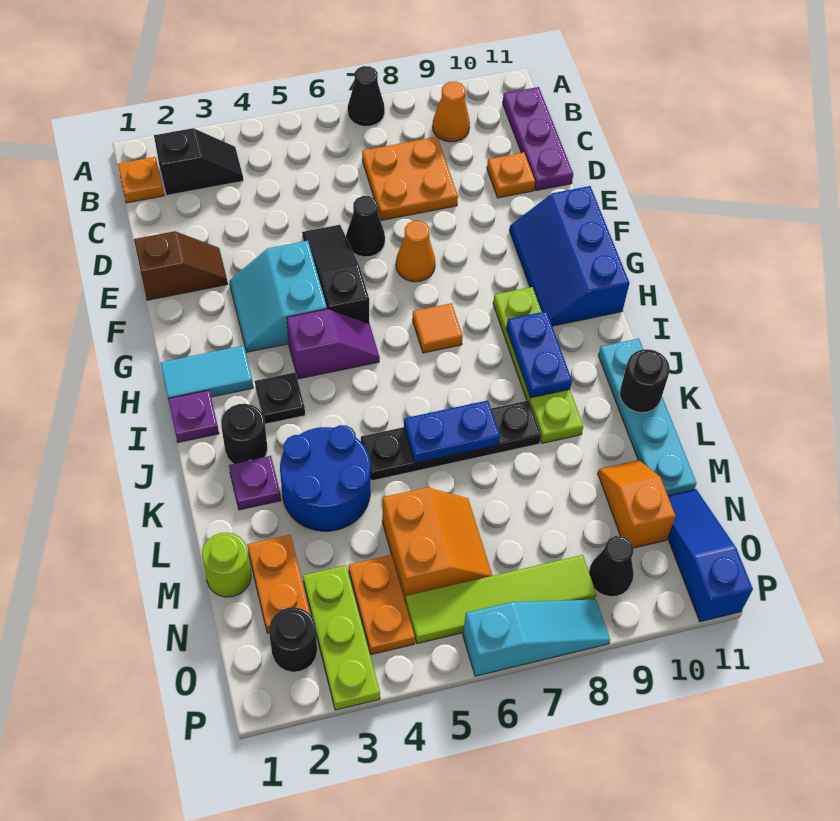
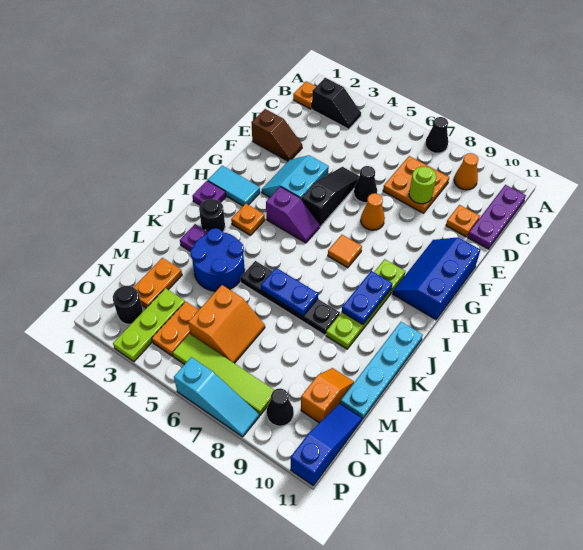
black plate I3 level 1 -> orange plate I3 level 1
black round brick K11 level 2 -> none
lime round brick M1 level 1 -> lime round brick D8 level 2

